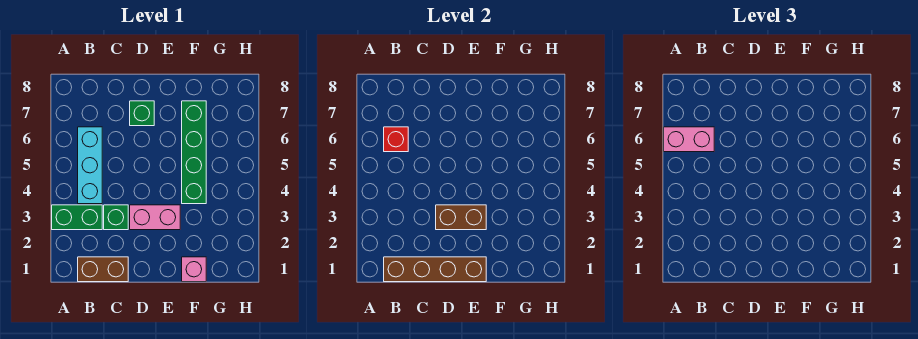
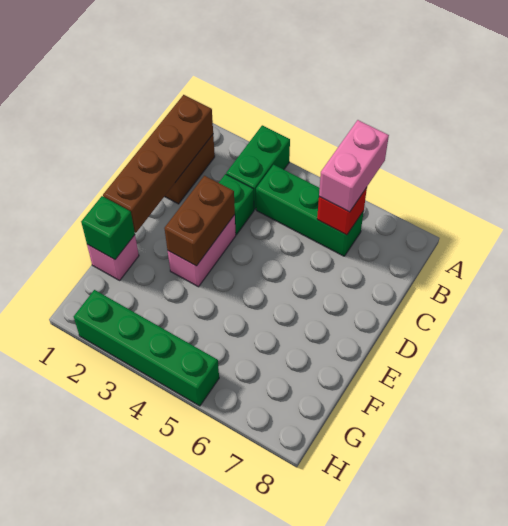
cyan brick B4:B6 level 1 -> green brick B4:B6 level 1
green brick D7 level 1 -> green brick F1 level 2
green brick F4:F7 level 1 -> green brick H2:H5 level 1

